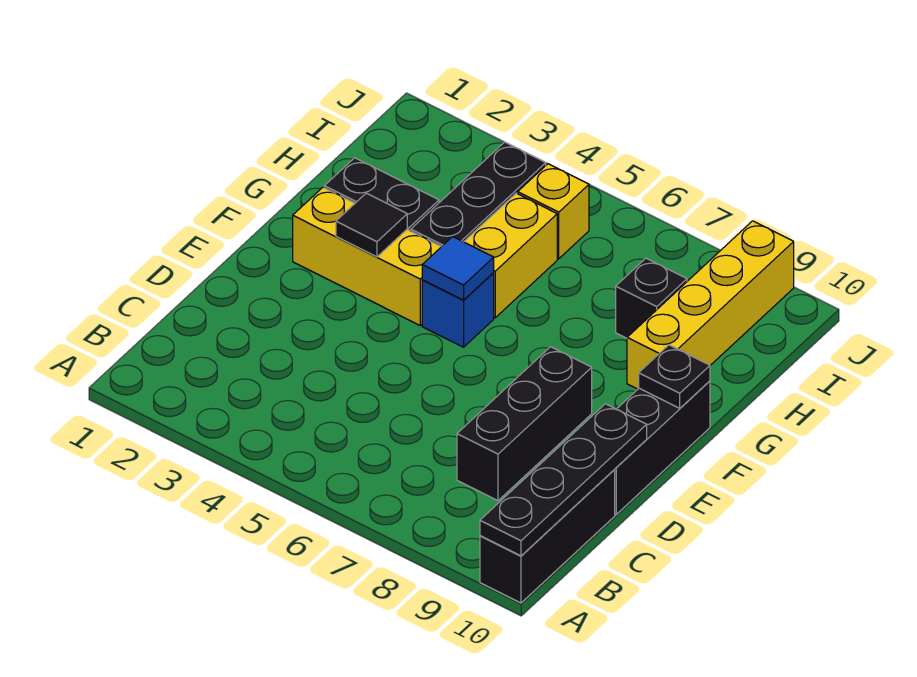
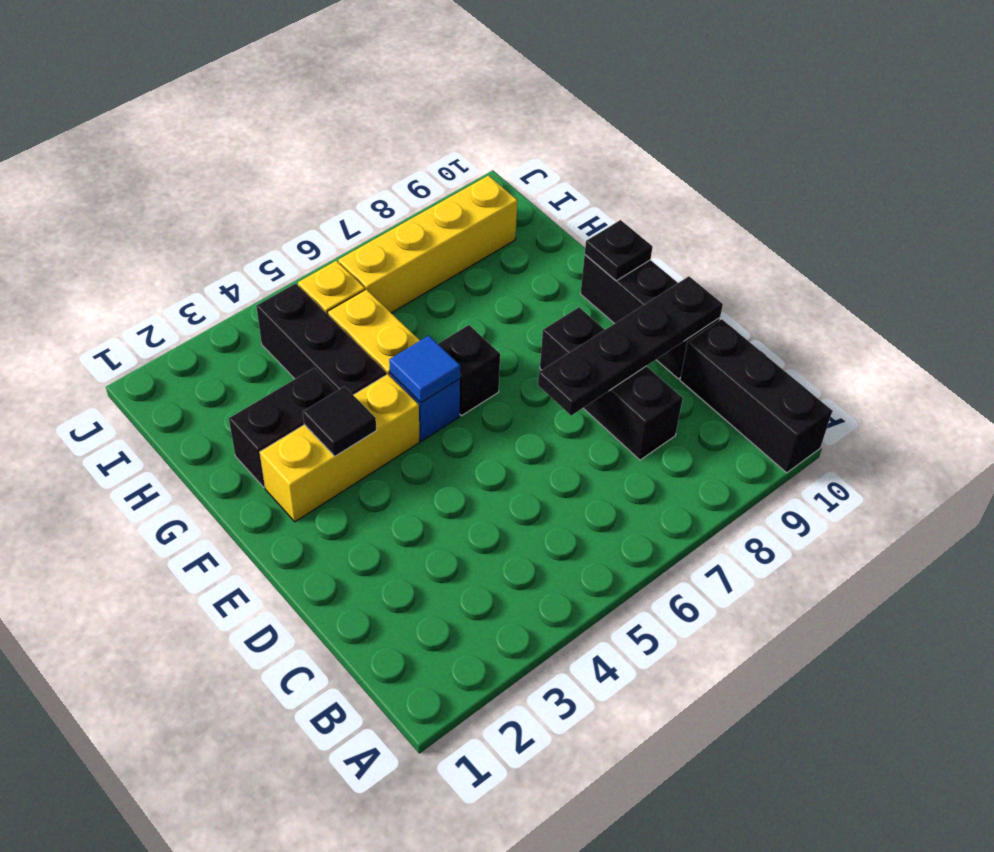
black plate A10:D10 level 2 -> black plate D7:D10 level 2
yellow brick G9:J9 level 1 -> yellow brick I6:I9 level 1
black brick H8 level 1 -> black brick F6 level 1

